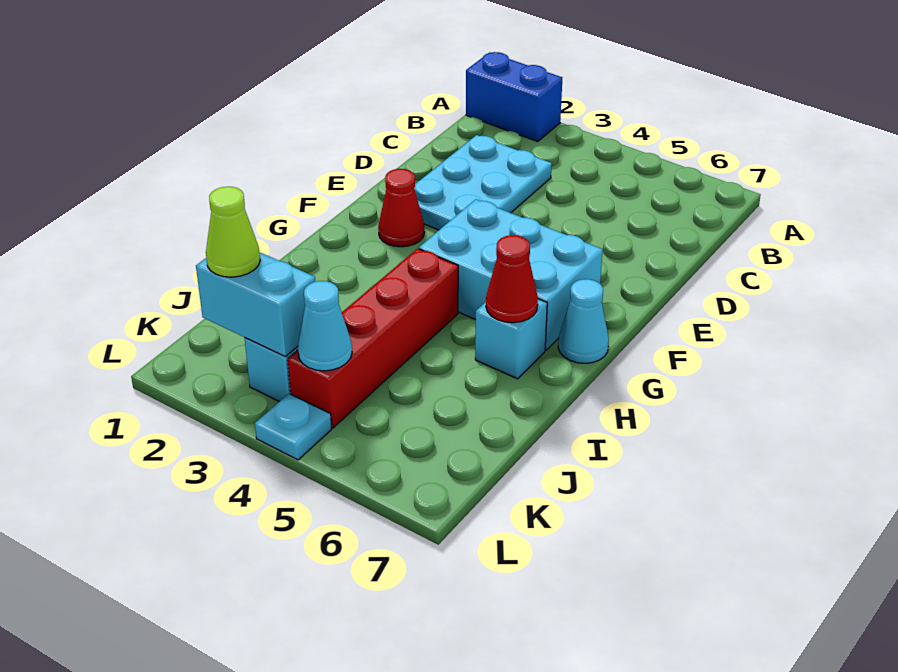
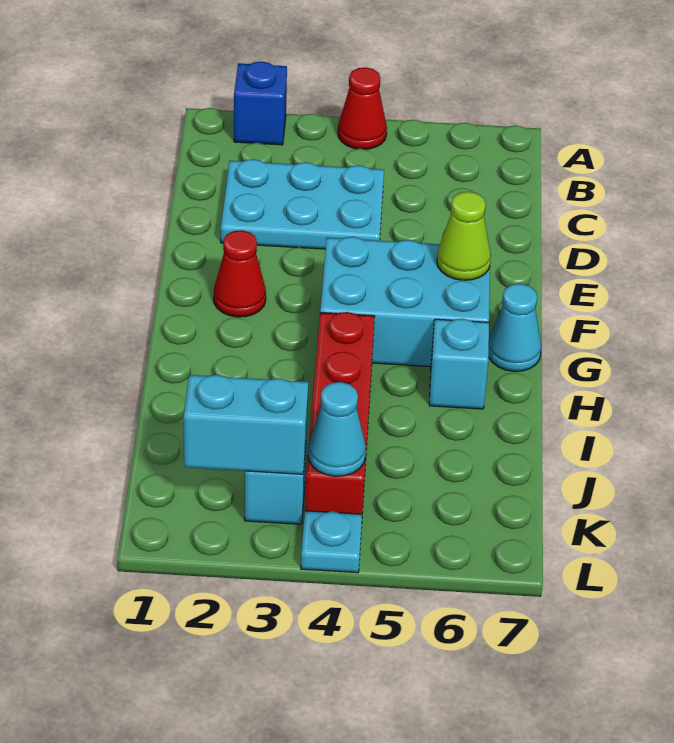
blue brick A1:A2 level 1 -> blue brick A2 level 1
cyan plate C2:E3 level 1 -> cyan plate C2:D4 level 1
red cone H6 level 2 -> red cone A4 level 1
lime cone K2 level 3 -> lime cone F6 level 2

